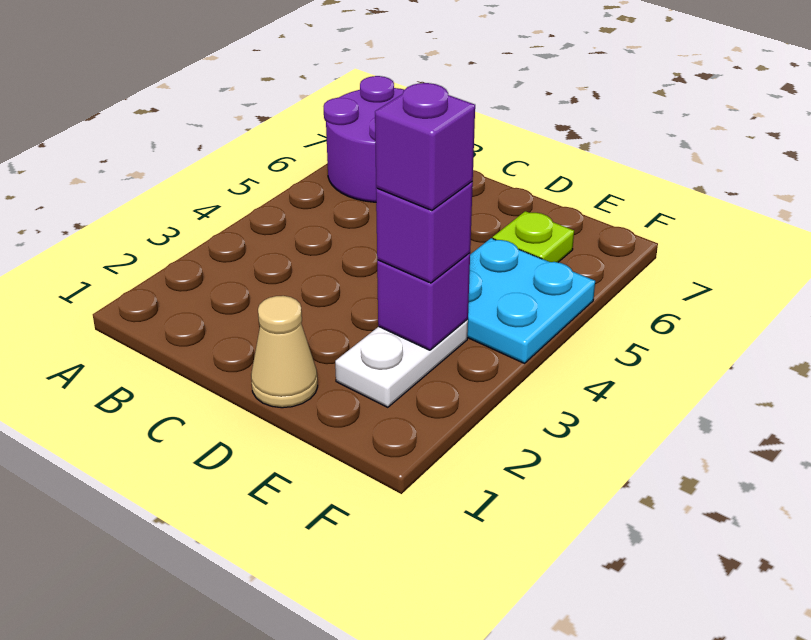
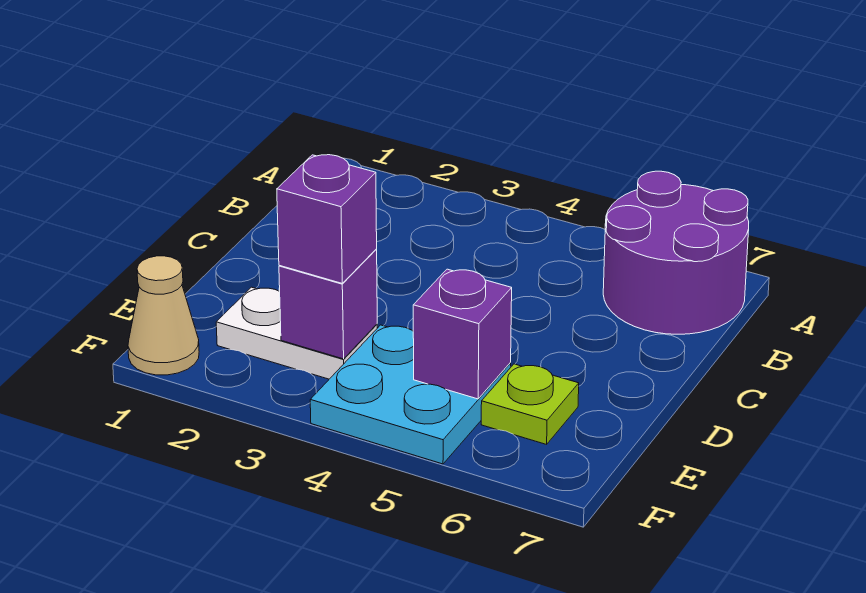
tan cone D1 level 1 -> tan cone F1 level 1
purple brick E3 level 4 -> purple brick E5 level 2

